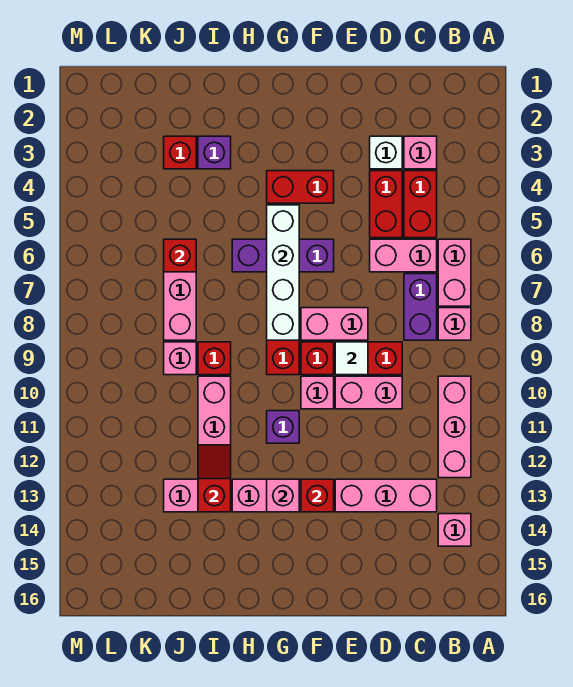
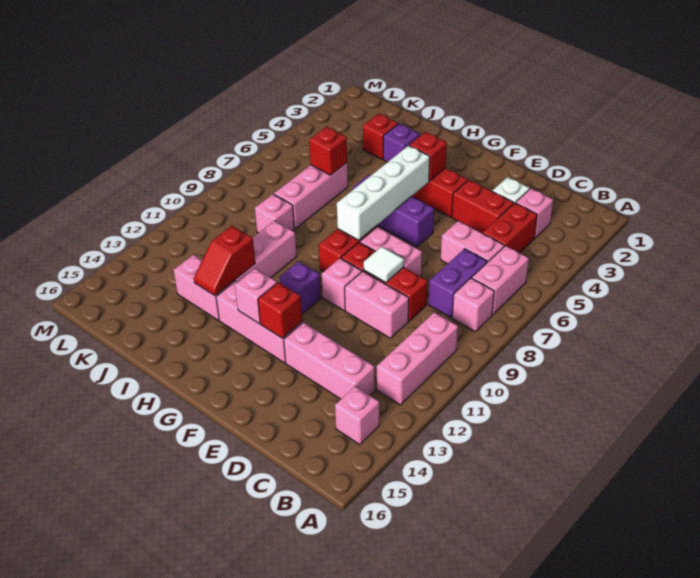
red brick D4:D5 level 1 -> red brick D4:E4 level 1
red brick I9 level 1 -> red brick G4 level 2
red slope I12:I13 level 2 top 13 -> red slope I12:I13 level 2 top 12

